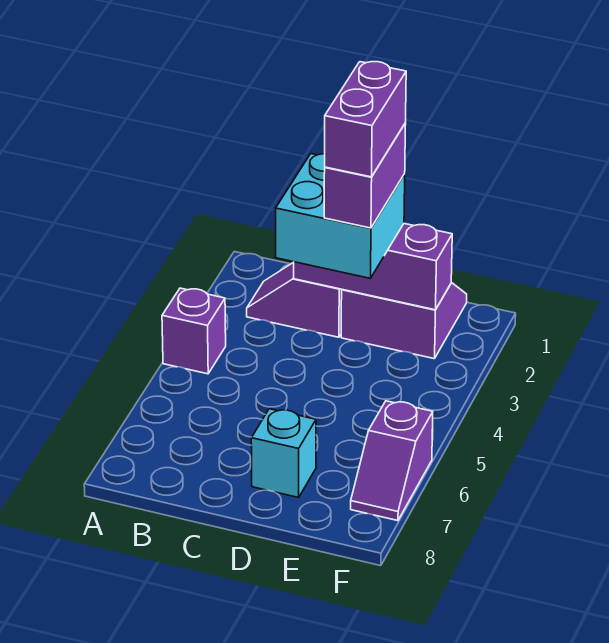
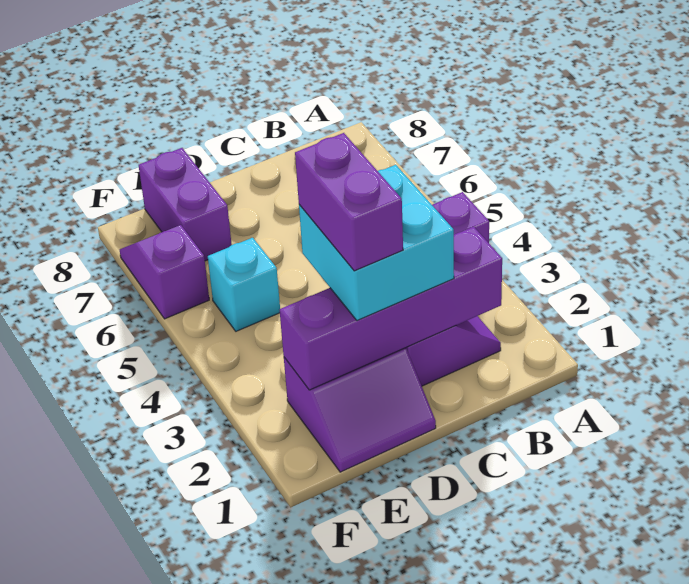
purple brick C2:E2 level 2 -> purple brick B2:E2 level 2
purple brick D2:D3 level 5 -> purple brick E7:E8 level 1
cyan brick D7 level 1 -> cyan brick E5 level 1

